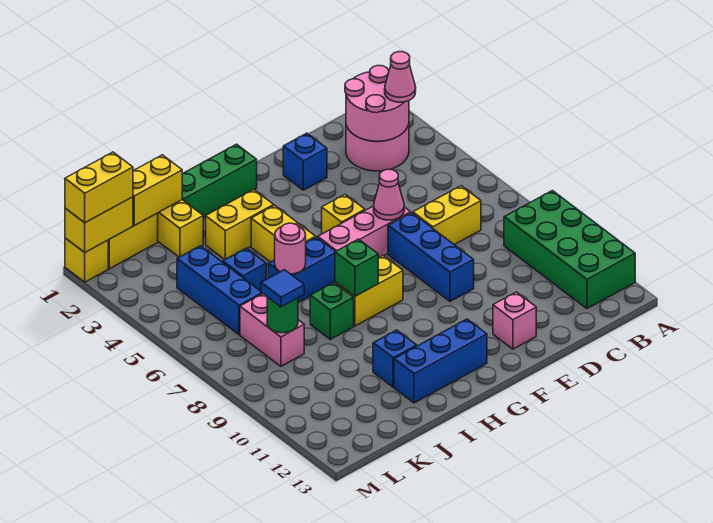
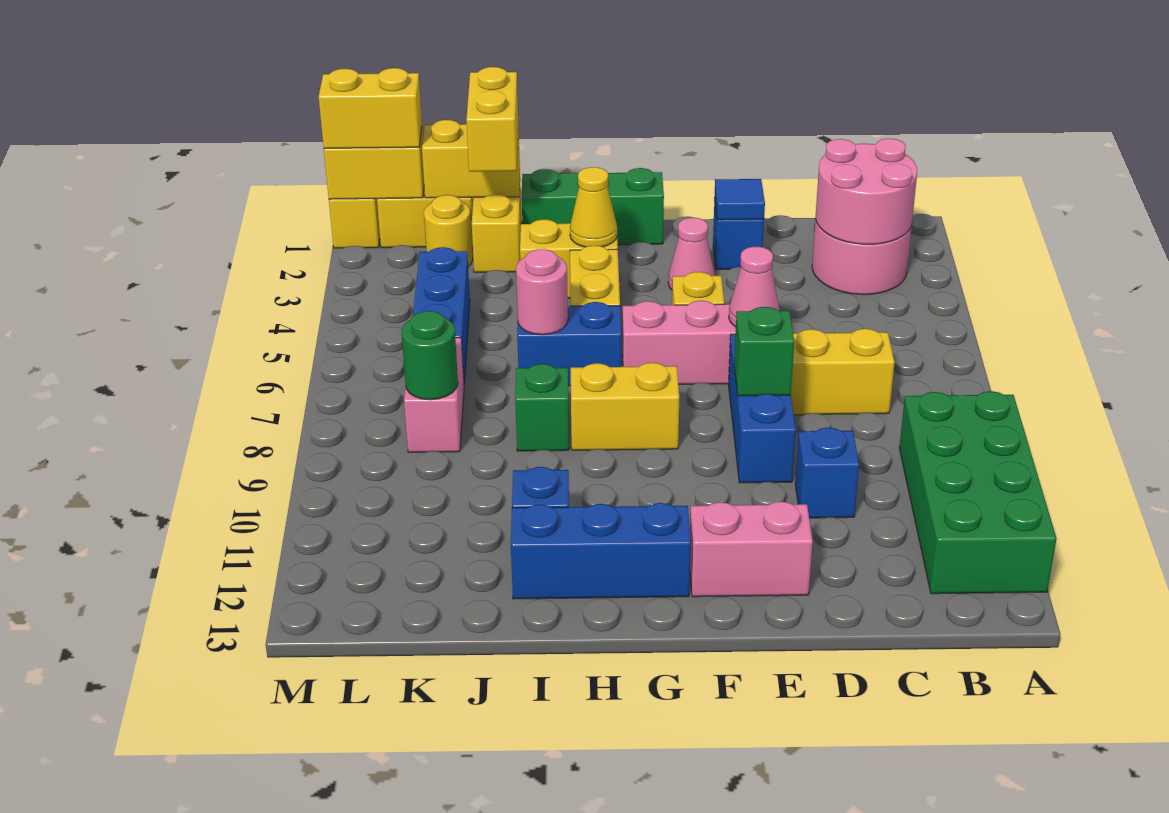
pink cone B3 level 3 -> pink cone F3 level 1
pink brick E12 level 1 -> pink brick E12:F12 level 1
none -> yellow cone H3 level 2
green brick H8 level 2 -> green brick E8 level 2
none -> yellow brick J1:J2 level 3
blue brick J5 level 1 -> blue brick D10 level 1
none -> yellow round brick K2 level 1
blue tile K8 level 3 -> blue tile E2 level 2

